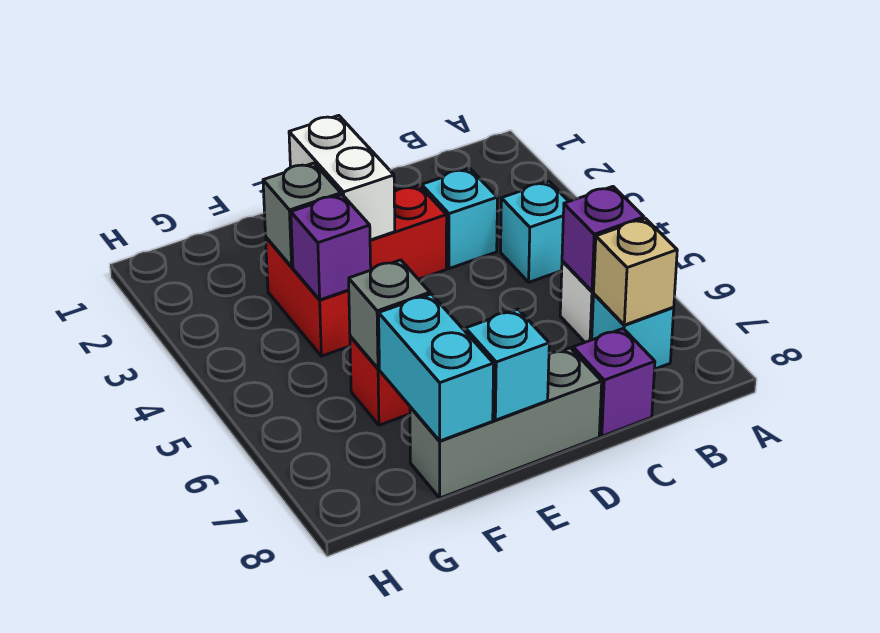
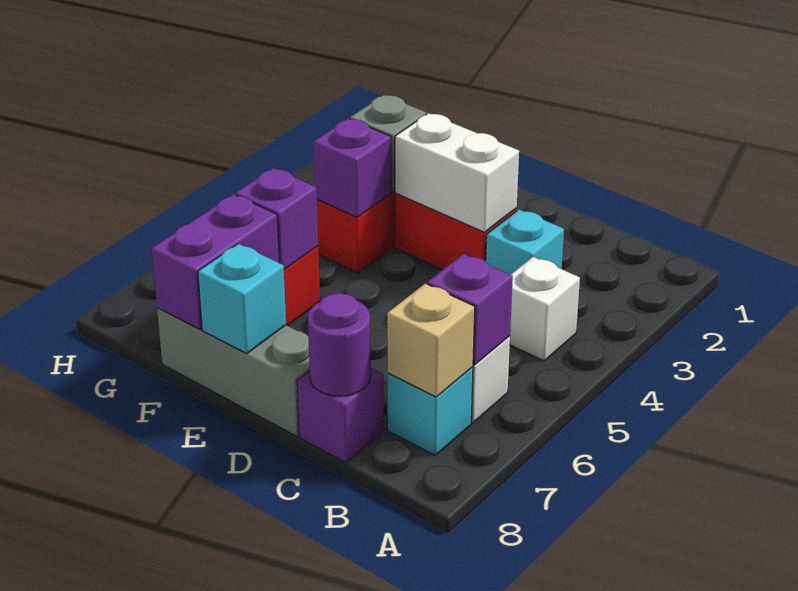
cyan brick B4 level 1 -> white brick B4 level 1
none -> purple round brick C8 level 2
white brick E2:E3 level 2 -> white brick D3:E3 level 2
grey brick F6 level 2 -> purple brick F6 level 2
cyan brick F7:F8 level 2 -> purple brick F7:F8 level 2

